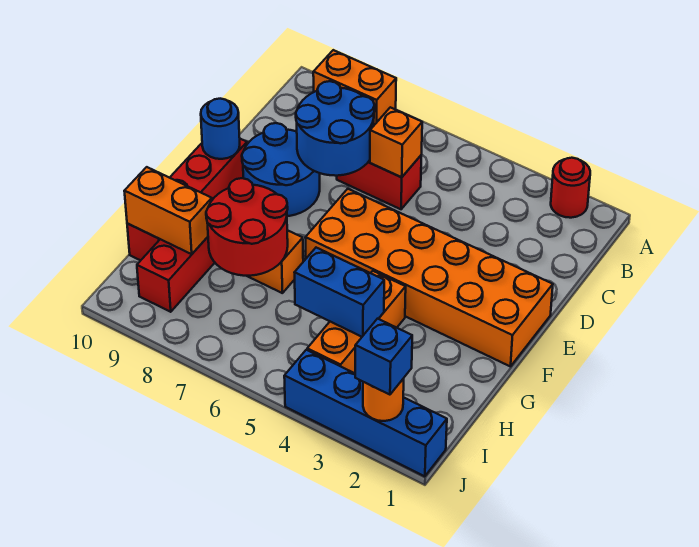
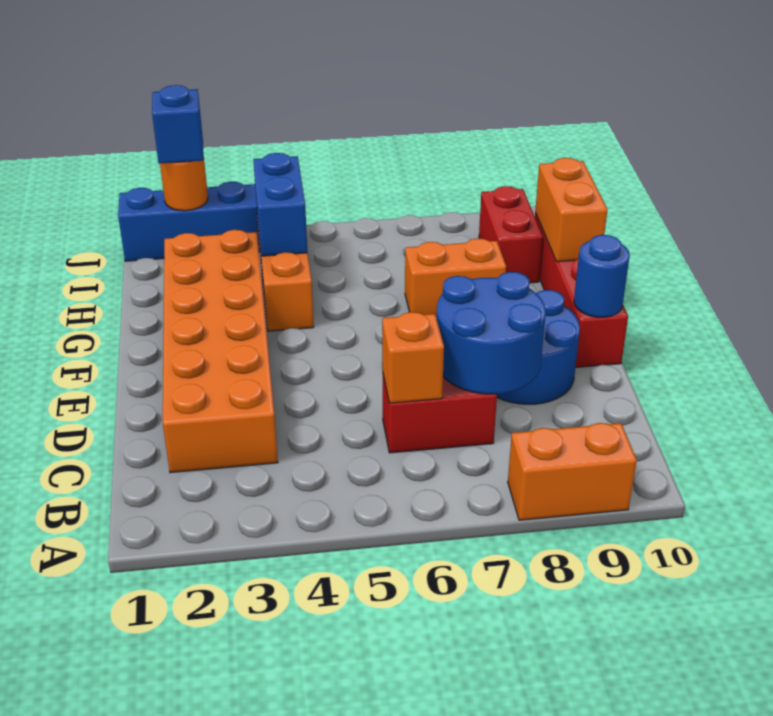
red round brick A2 level 1 -> none
orange brick E1:F6 level 1 -> orange brick C2:H3 level 1
red round brick G7:H8 level 2 -> none
blue brick H4:H5 level 2 -> blue brick H4:I4 level 2
orange brick H9:H10 level 2 -> orange brick G10:H10 level 2

